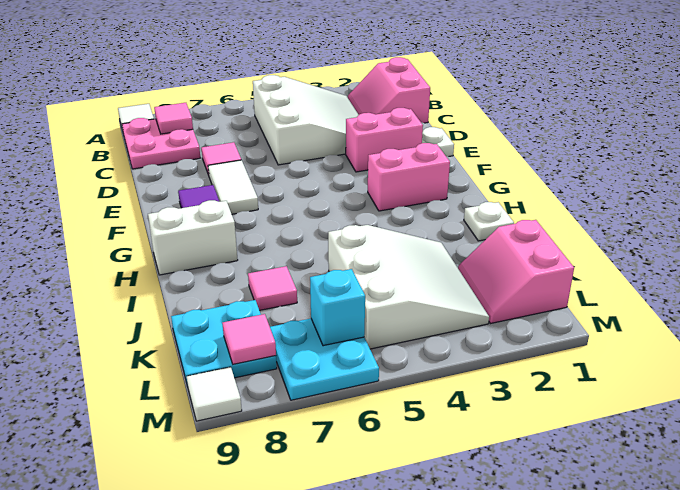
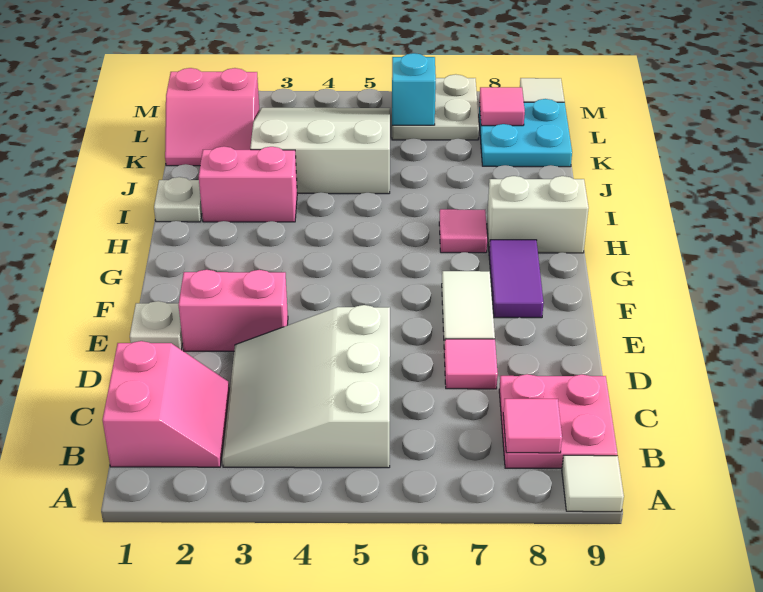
pink brick G2:G3 level 1 -> pink brick I2:I3 level 1
white slope J3:L5 level 1 top 5 -> white slope J3:L5 level 1 top J
pink tile J7 level 1 -> pink tile H7 level 1
pink slope K1:L2 level 1 top 1 -> pink slope K1:L2 level 1 top L
cyan plate L6:M7 level 1 -> white plate L6:M7 level 1

